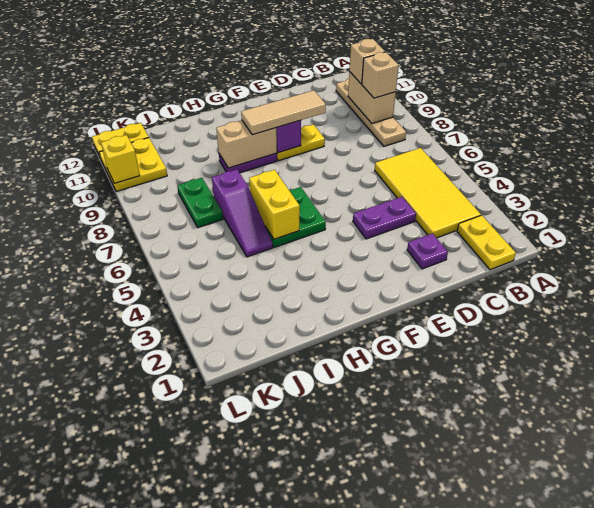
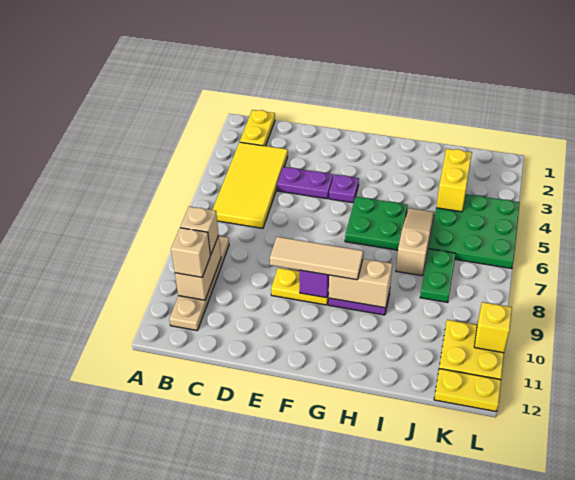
purple plate D2 level 1 -> purple plate F4 level 1
yellow brick H5:H6 level 2 -> yellow brick J3:J4 level 2
purple slope I5:I7 level 1 top 7 -> tan slope I5:I7 level 1 top 7
none -> green plate J4:L6 level 1

